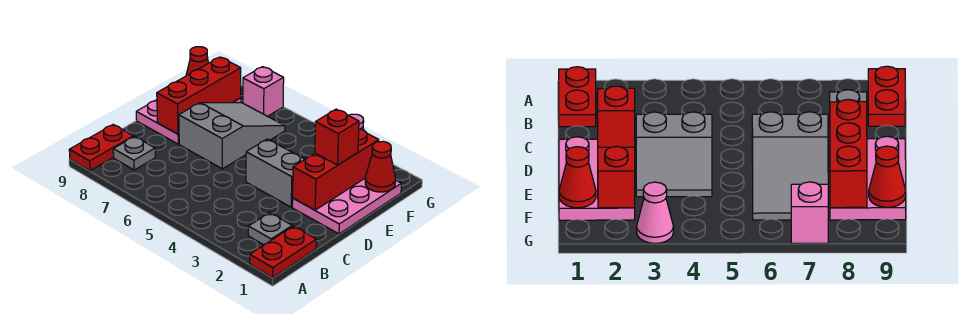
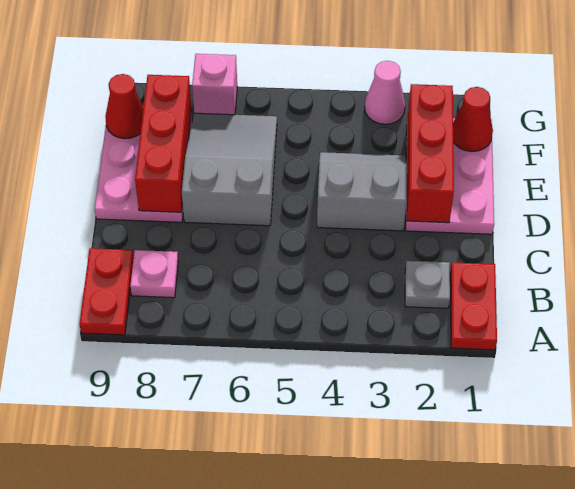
grey plate B8 level 1 -> pink plate B8 level 1
red brick E2 level 3 -> none

